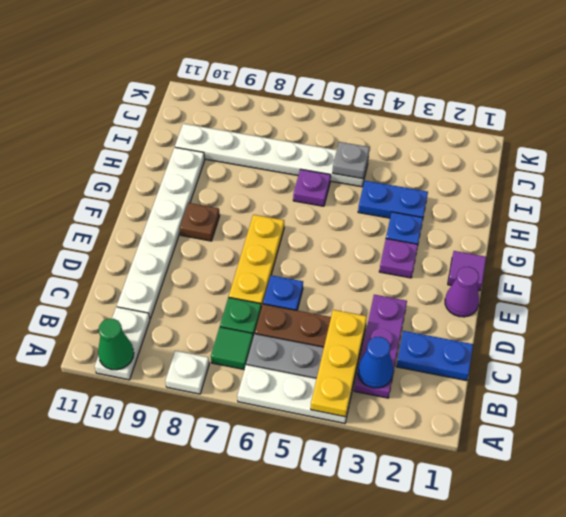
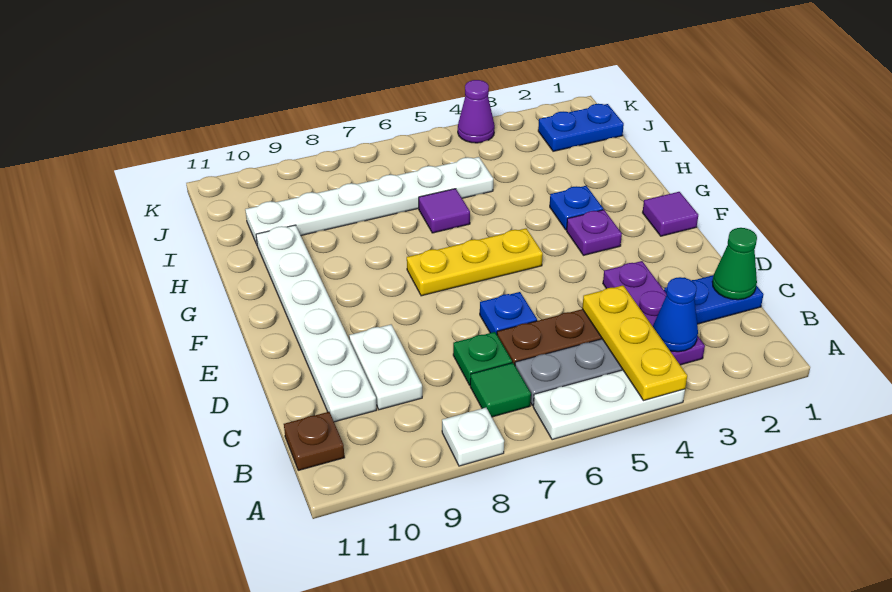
white plate A10:B10 level 1 -> white plate C9:D9 level 1
green cone A10 level 2 -> green cone C1 level 2
yellow plate D7:F7 level 1 -> yellow plate F5:F7 level 1
purple cone E1 level 1 -> purple cone K4 level 1
brown plate F9 level 1 -> brown plate B11 level 1
blue plate H3:H4 level 1 -> blue plate J1:J2 level 1
purple plate H6 level 1 -> purple tile H6 level 1
grey plate I5 level 2 -> none

